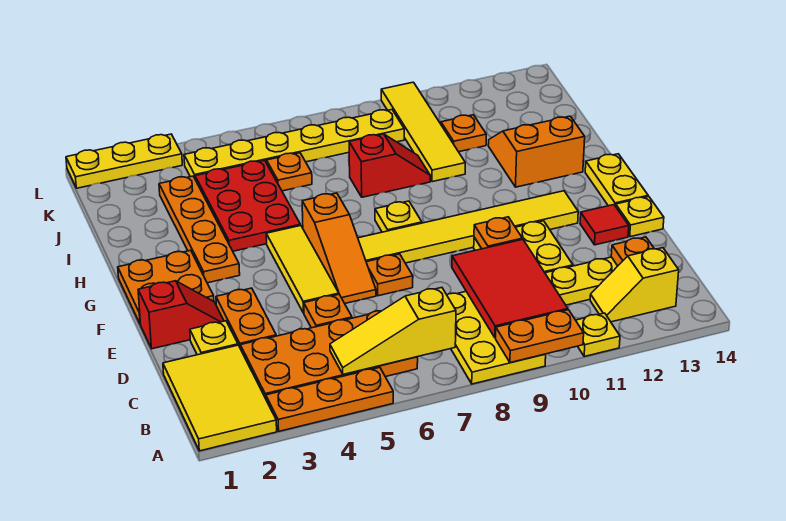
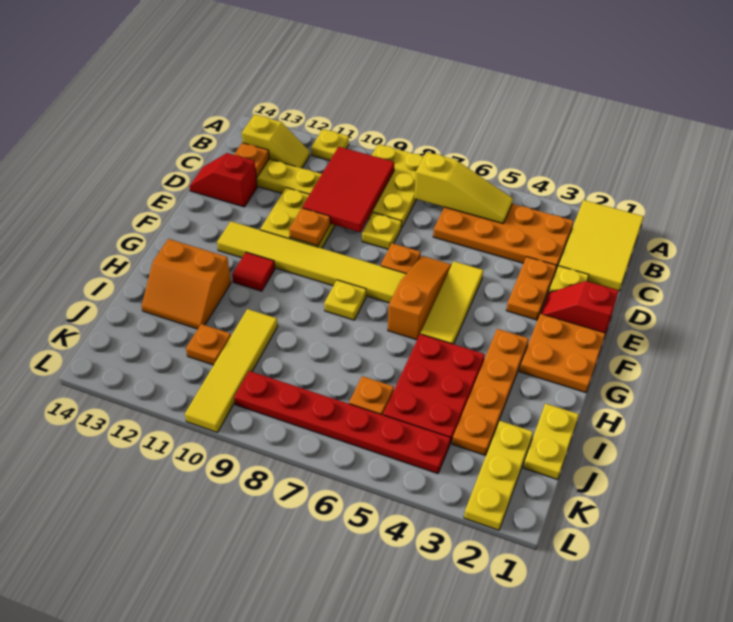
orange plate A3:A5 level 1 -> none
orange plate A9:A10 level 2 -> none
orange plate D5 level 1 -> none
red tile E13 level 1 -> red tile G11 level 1
yellow plate E14 level 1 -> yellow plate D8 level 1
yellow plate F14:G14 level 1 -> yellow plate I1:J1 level 1
red slope I8:I9 level 1 top 8 -> red slope D13:D14 level 1 top 13
yellow plate K4:K9 level 1 -> red plate K4:K9 level 1
yellow plate L1:L3 level 1 -> yellow plate J2:L2 level 1

